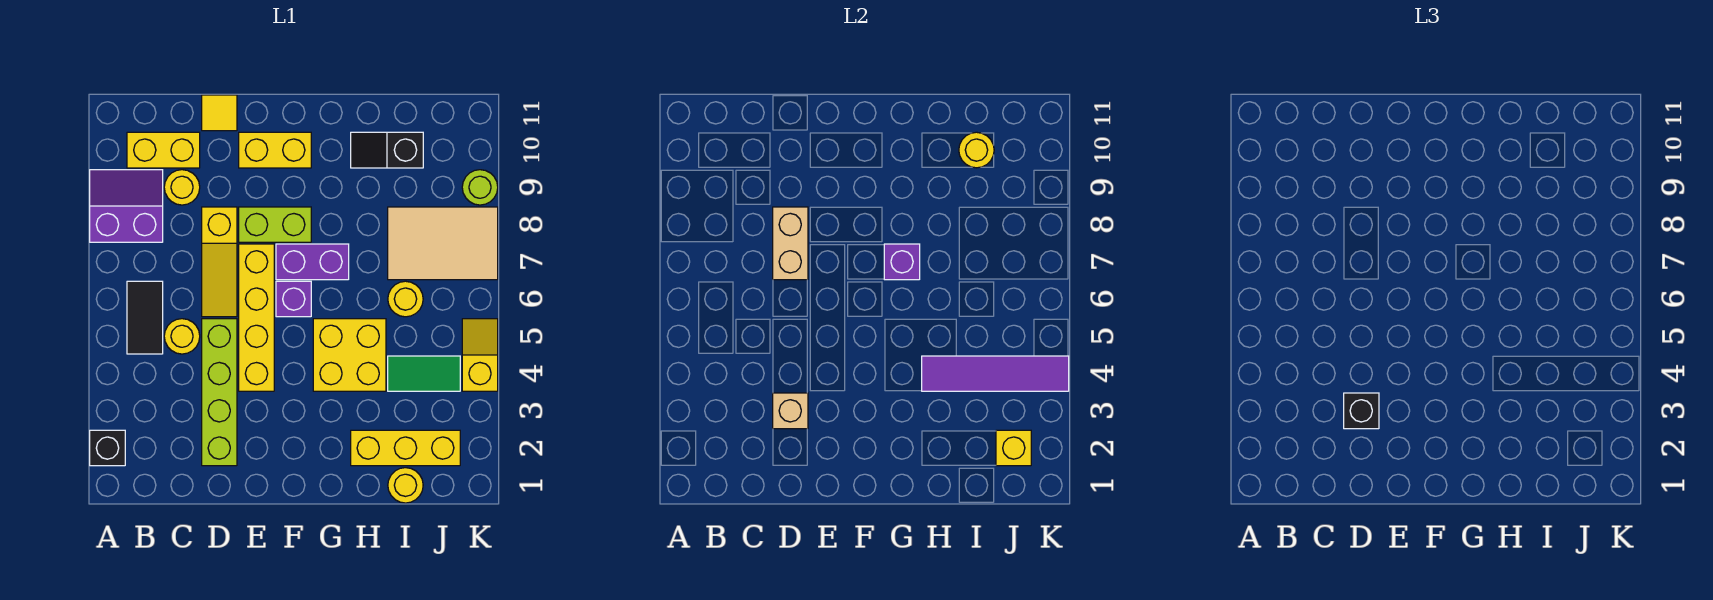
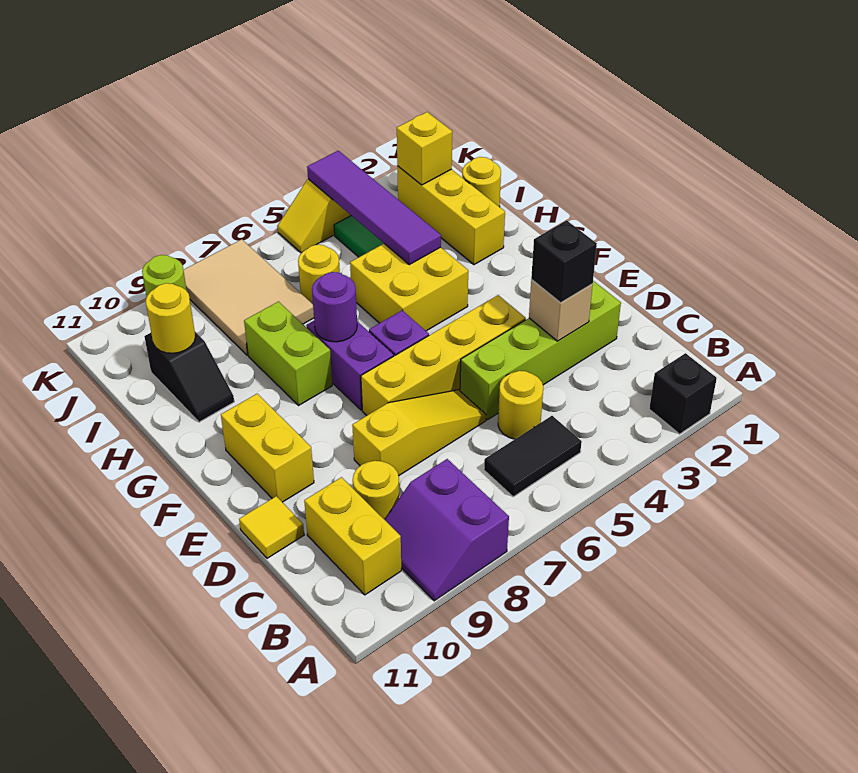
tan brick D7:D8 level 2 -> none
lime brick E8:F8 level 1 -> lime brick G8:H8 level 1
purple brick G7 level 2 -> purple round brick G7 level 2

